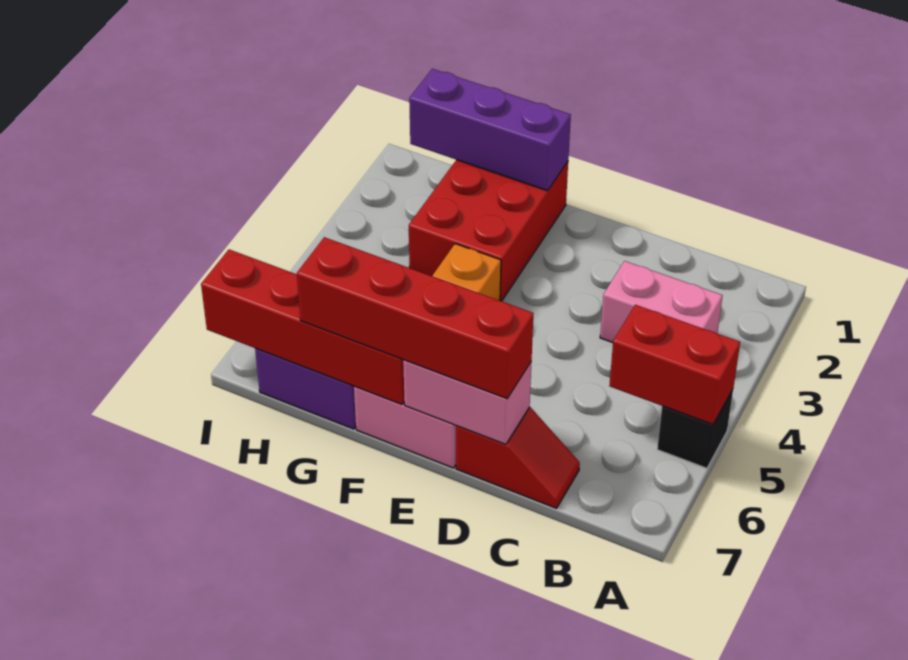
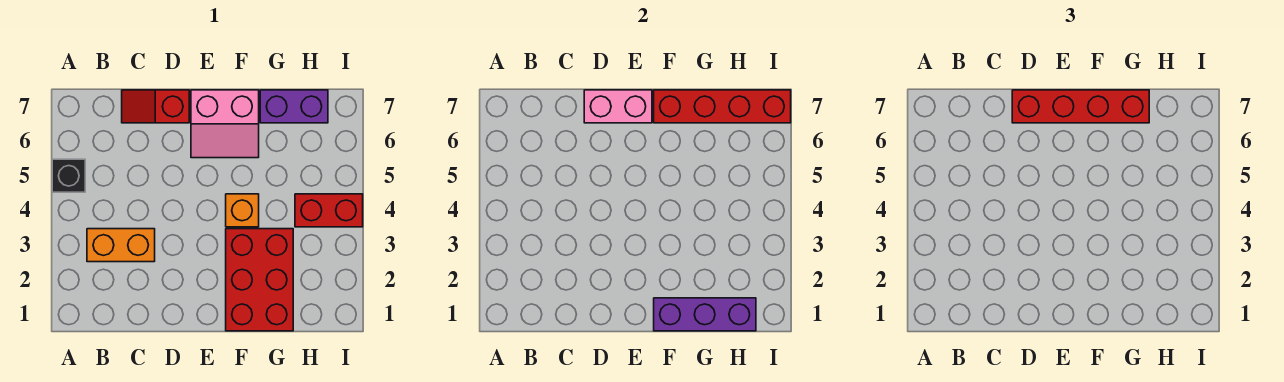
red brick A5:B5 level 2 -> red brick H4:I4 level 1
pink brick B3:C3 level 1 -> orange brick B3:C3 level 1

